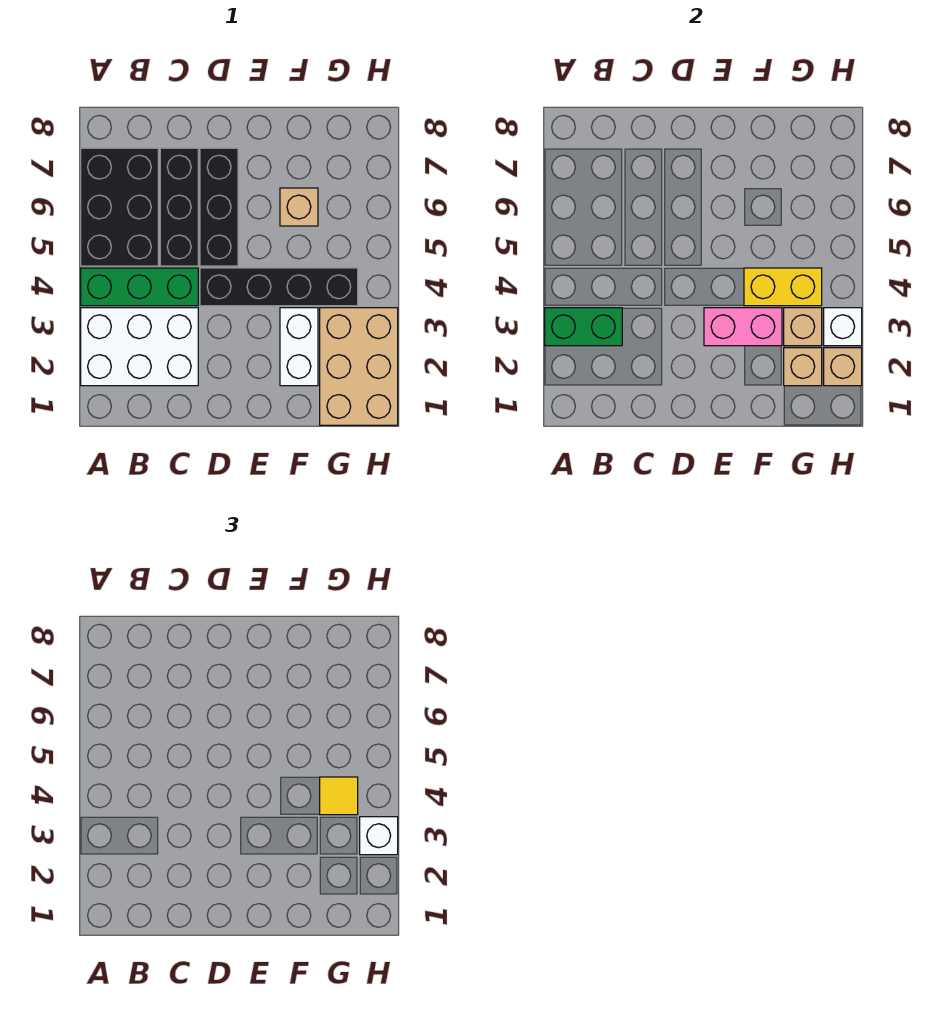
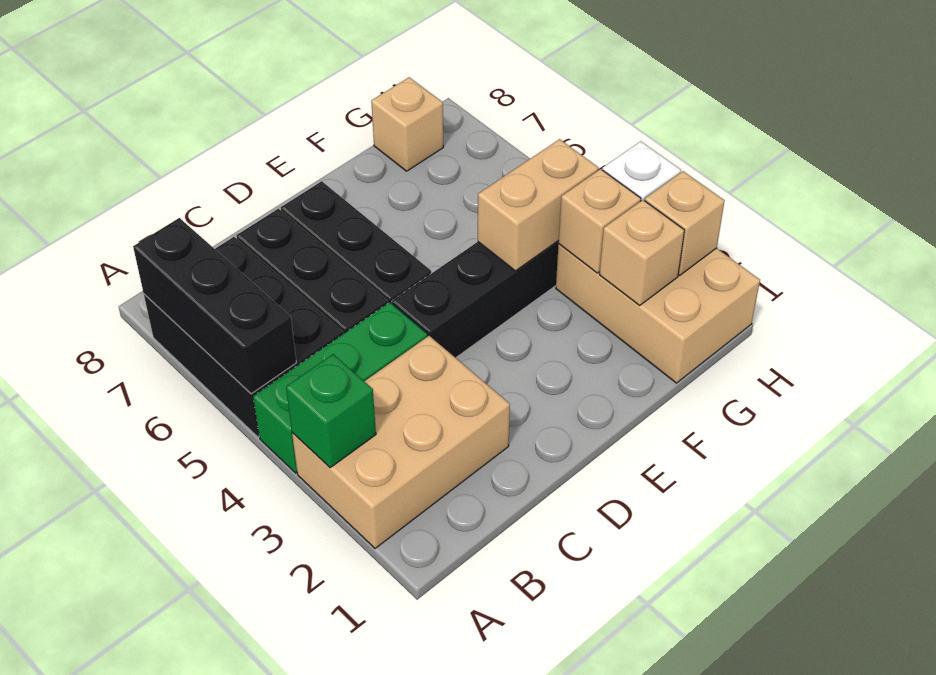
white brick A2:C3 level 1 -> tan brick A2:C3 level 1
green brick A3:B3 level 2 -> green brick A3 level 2
none -> black brick A5:A7 level 2
pink brick E3:F3 level 2 -> none
white brick F2:F3 level 1 -> none
yellow brick F4:G4 level 2 -> tan brick F4:G4 level 2
tan brick F6 level 1 -> tan brick G8 level 1
yellow tile G4 level 3 -> none
white brick H3 level 3 -> none

